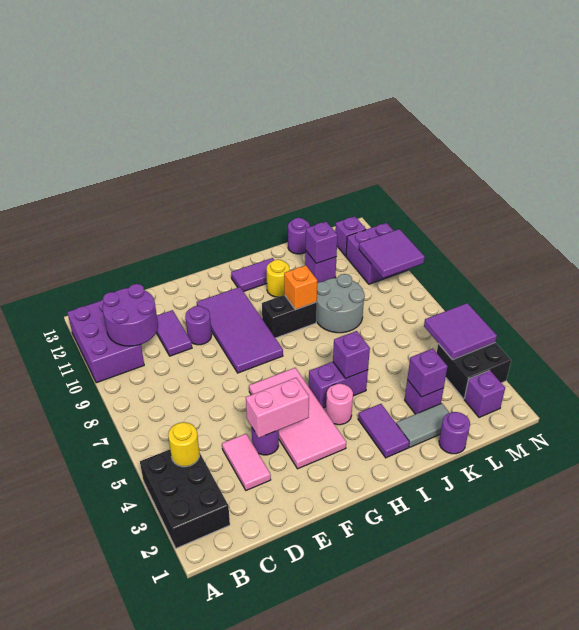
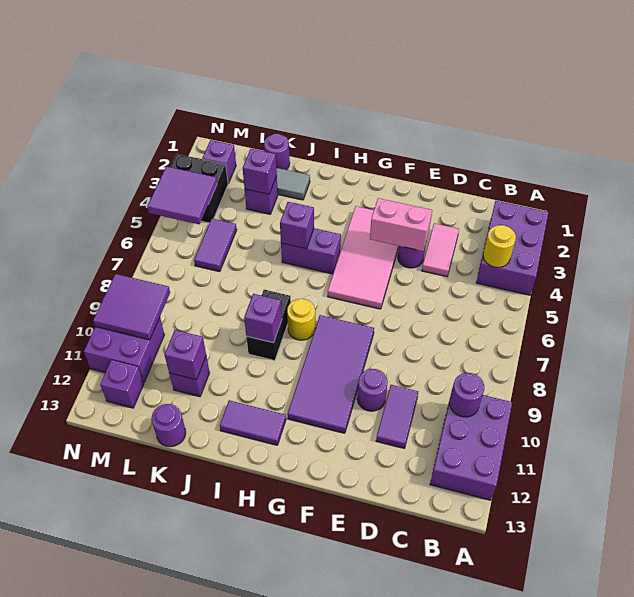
black brick A2:B4 level 1 -> purple brick A2:B4 level 1
purple round brick B10:C11 level 2 -> purple round brick B10 level 2
pink round brick H4 level 1 -> none
black brick H9:I9 level 1 -> black brick I8:I9 level 1
purple tile I2:I3 level 1 -> purple tile L5:L6 level 1
orange brick I9 level 2 -> purple brick I9 level 2
yellow round brick I11 level 1 -> yellow round brick H8 level 1
grey round brick J8:K9 level 1 -> none

